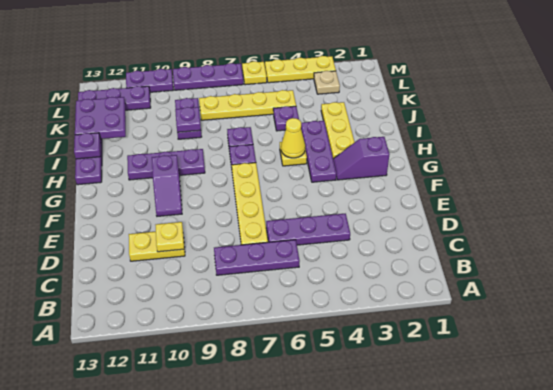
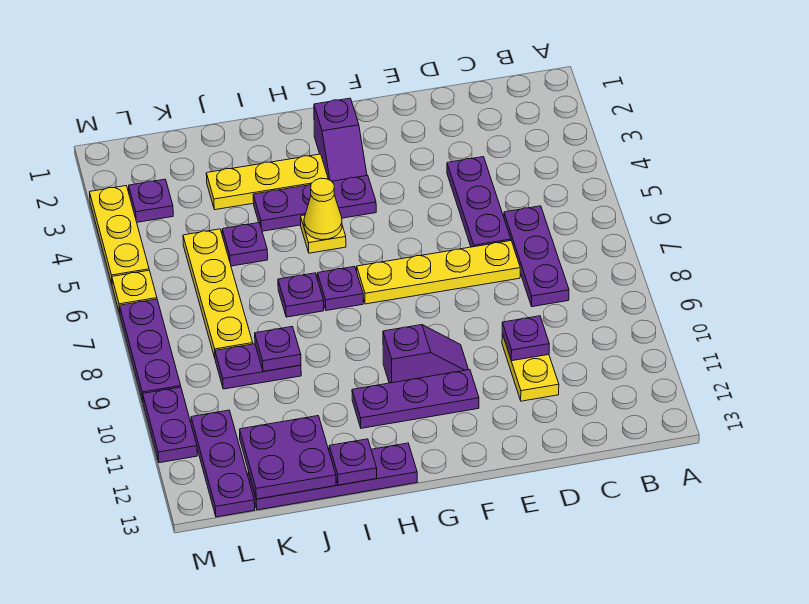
yellow plate D10 level 2 -> purple plate D10 level 2
purple plate H9:H11 level 1 -> purple plate F11:H11 level 1
tan plate L3 level 1 -> purple plate L3 level 1

